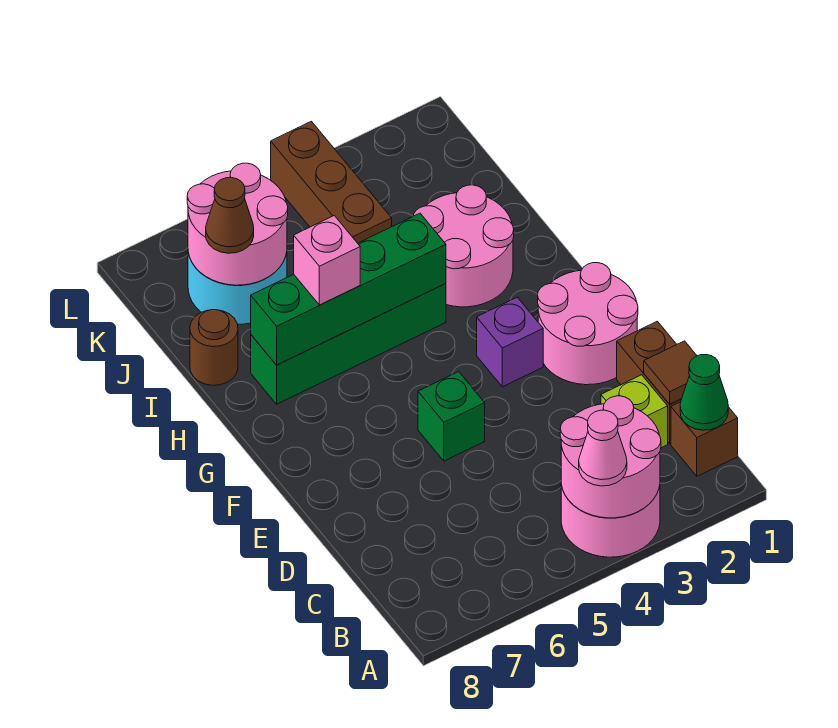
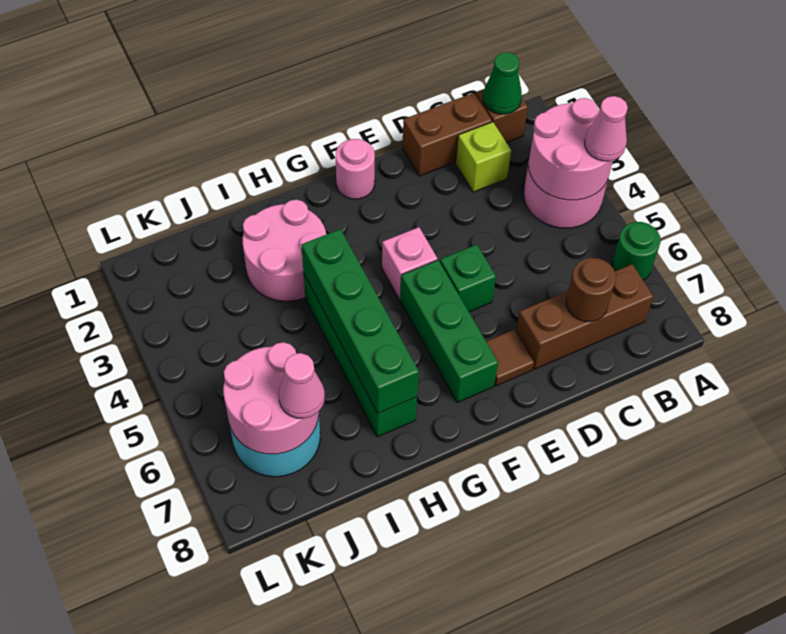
none -> green round brick A6 level 1
brown tile C1 level 2 -> brown tile E7 level 1
pink round brick E1:F2 level 1 -> pink round brick F1 level 1
purple brick F3 level 1 -> none
none -> green brick F5:F7 level 1
pink brick H6 level 3 -> pink brick F4 level 1
brown round brick I8 level 1 -> brown round brick C7 level 2
brown brick J4:L4 level 1 -> brown brick B7:D7 level 1
brown cone J7 level 3 -> pink cone J7 level 3

